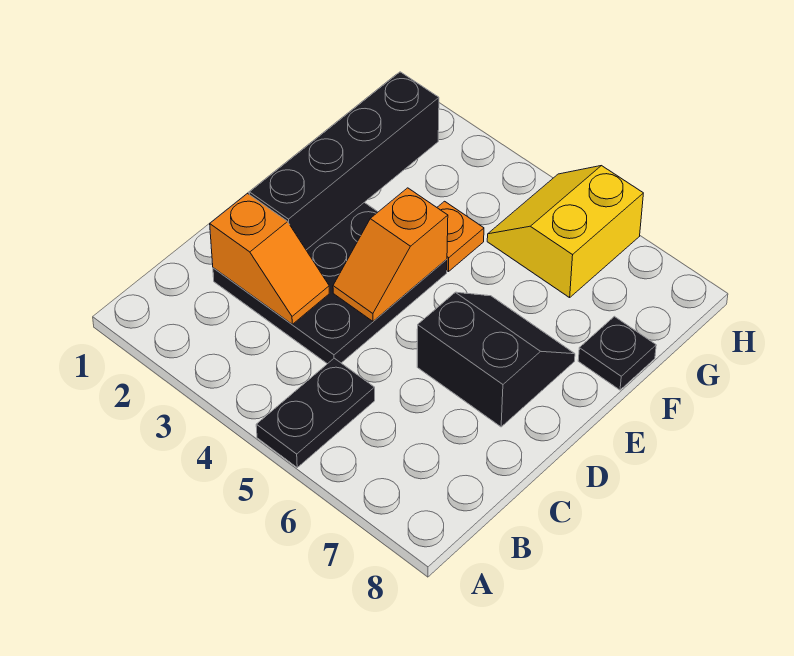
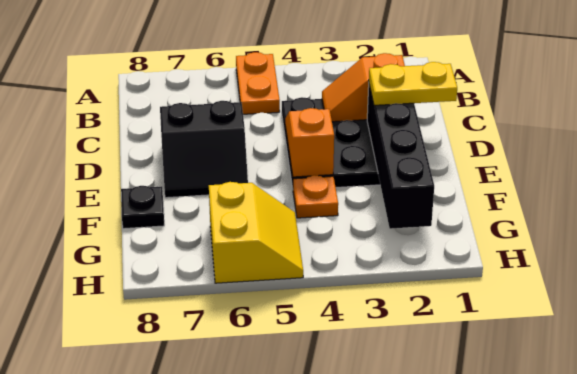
black plate A5:B5 level 1 -> orange plate A5:B5 level 1
none -> yellow plate D1:D2 level 3

